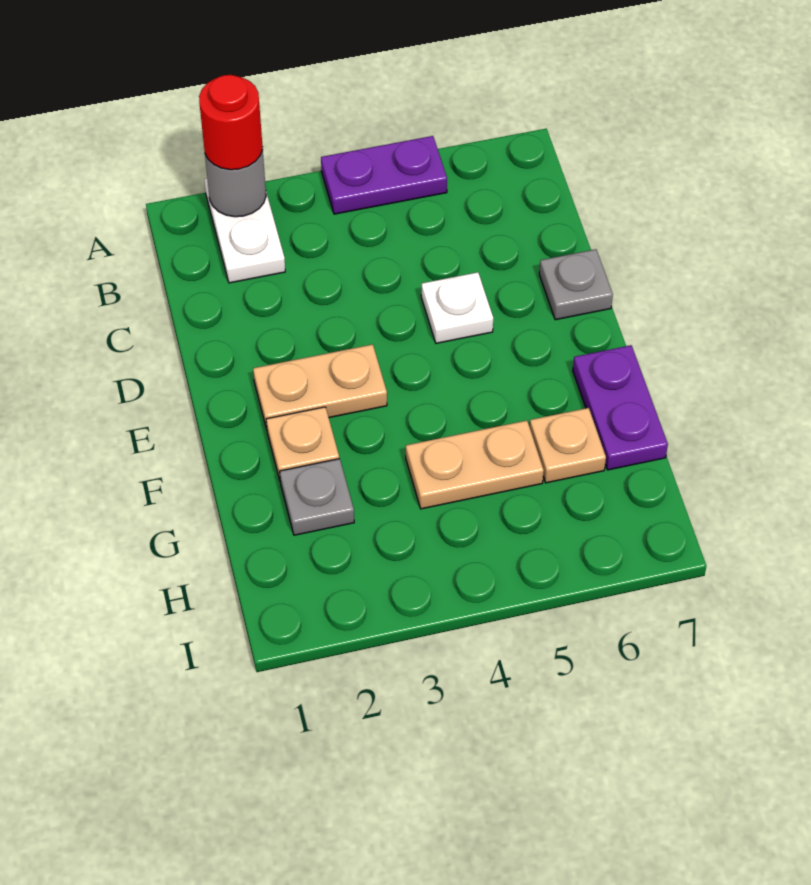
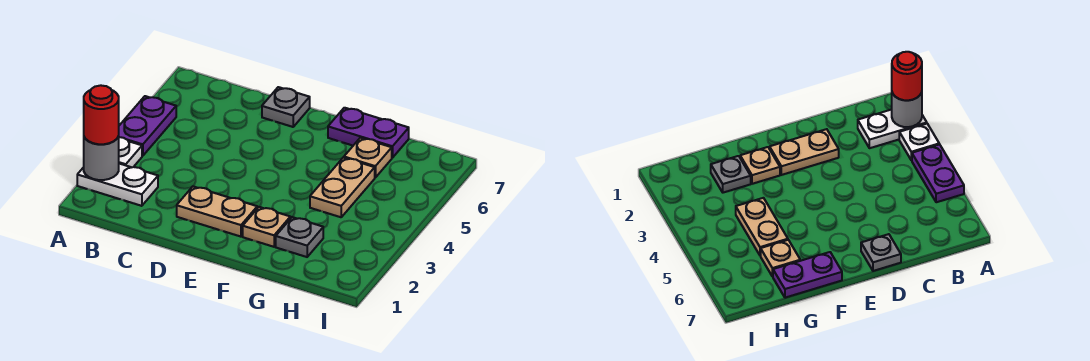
white plate D5 level 1 -> white plate A3 level 1
tan plate E2:E3 level 1 -> tan plate D2:E2 level 1

